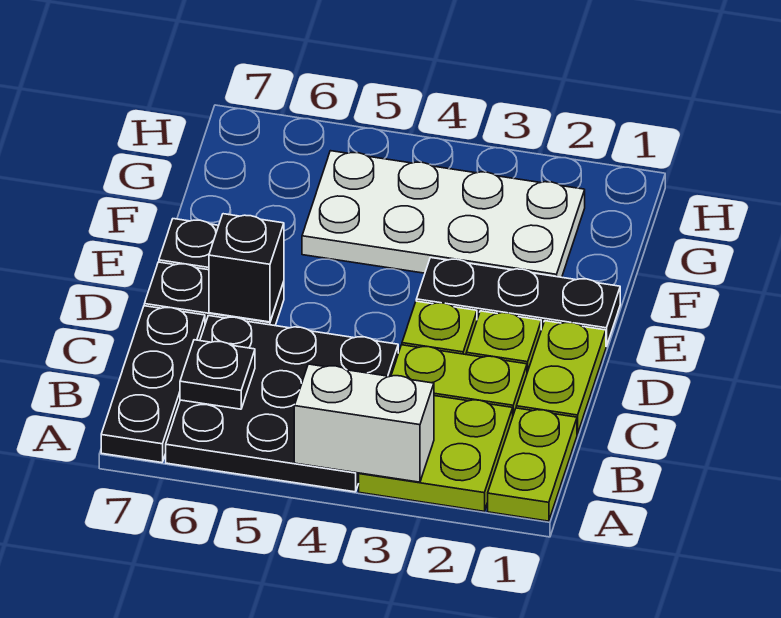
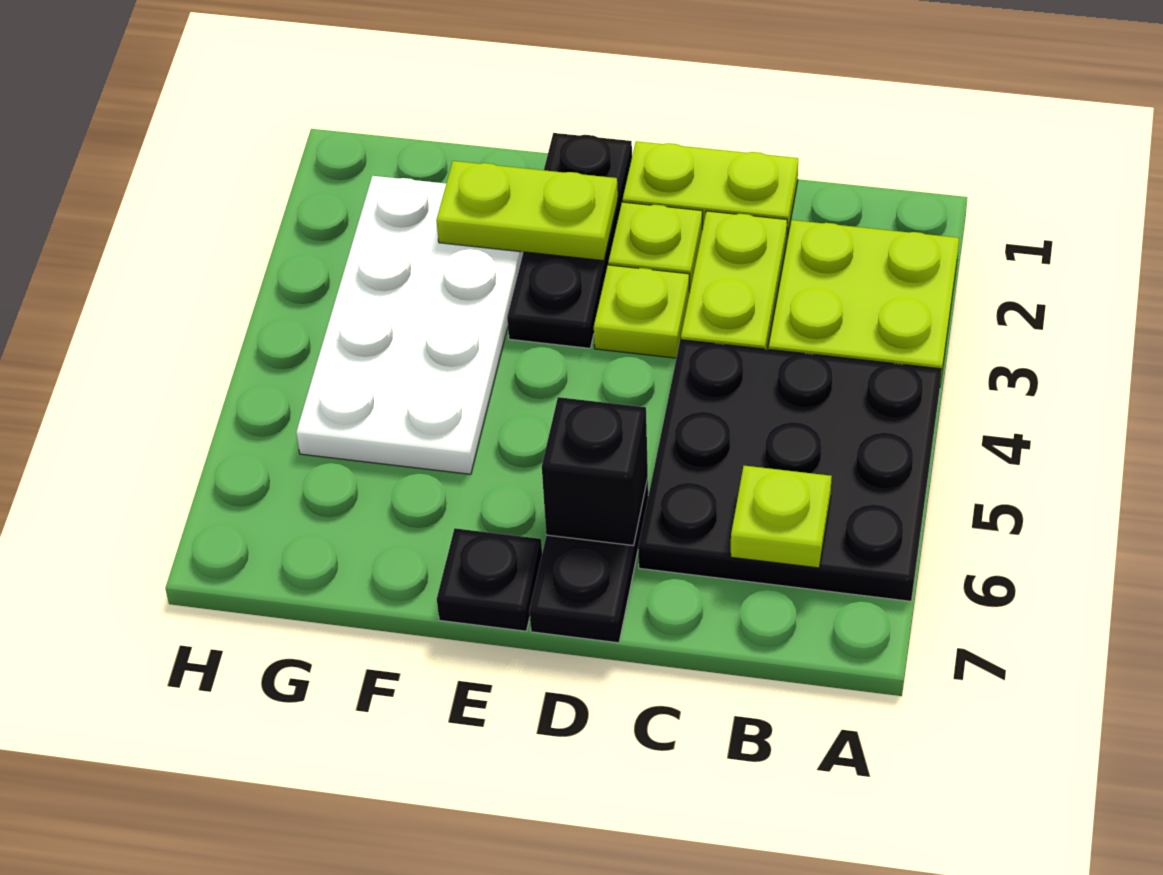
lime plate A1:B1 level 1 -> lime plate E2:F2 level 2
white brick A3:A4 level 2 -> none
black plate A7:C7 level 1 -> none
black plate B6 level 2 -> lime plate B6 level 2

